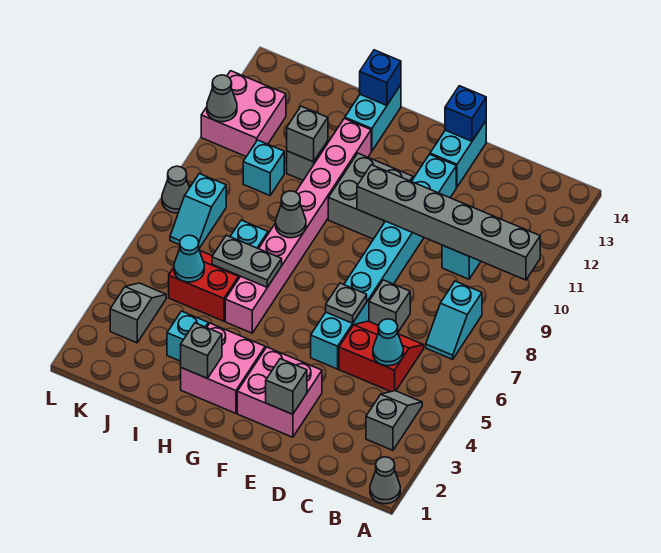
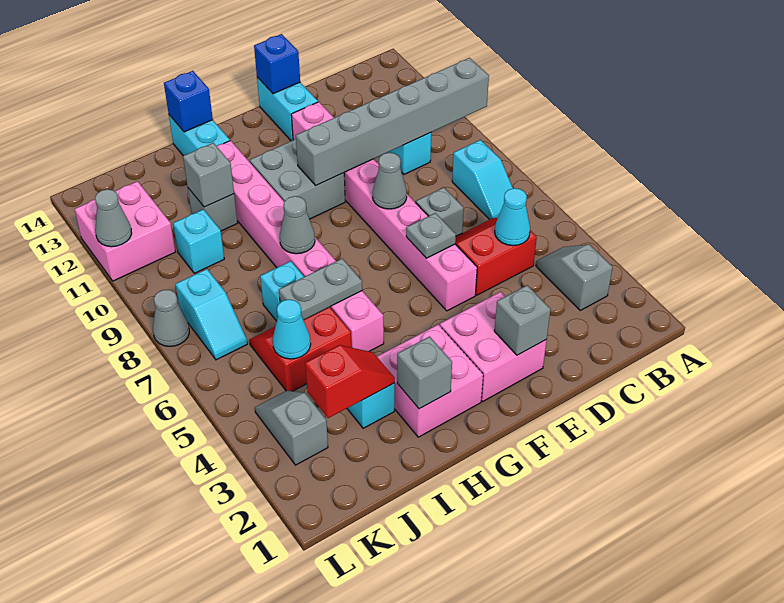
grey cone A1 level 1 -> grey cone E8 level 2
cyan brick E5:E12 level 1 -> pink brick E5:E12 level 1
none -> red slope I3:J3 level 2 top J

